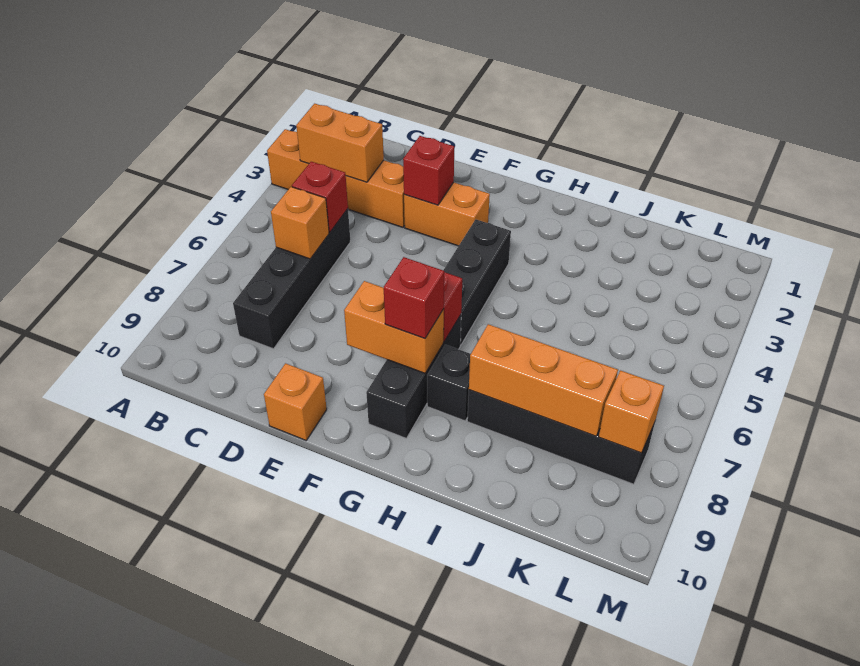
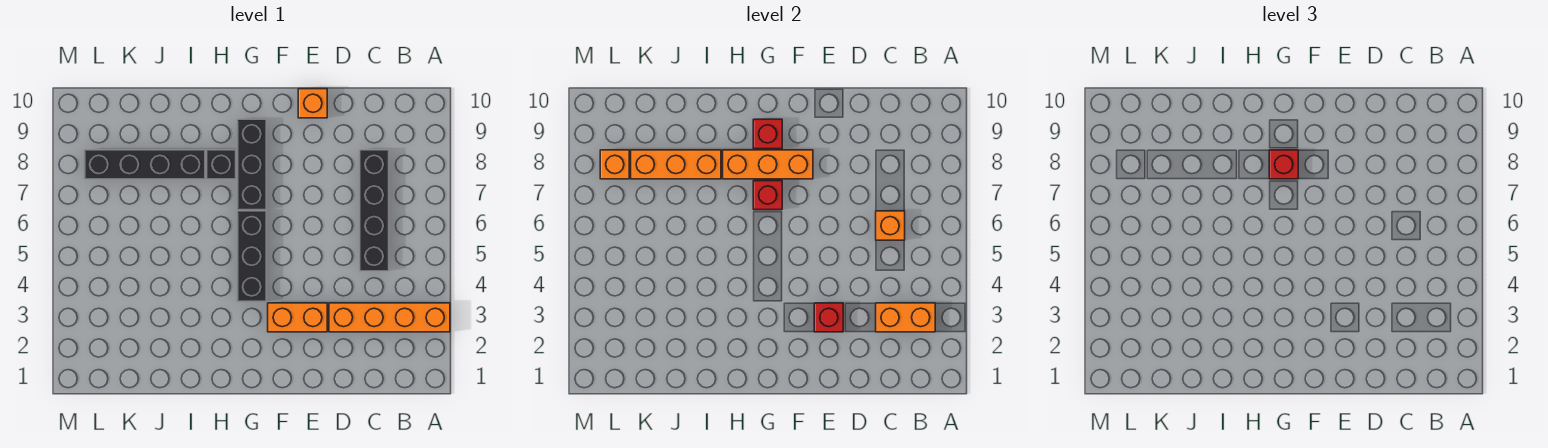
red brick C5 level 2 -> red brick G9 level 2
orange brick F8:G8 level 2 -> orange brick F8:H8 level 2

